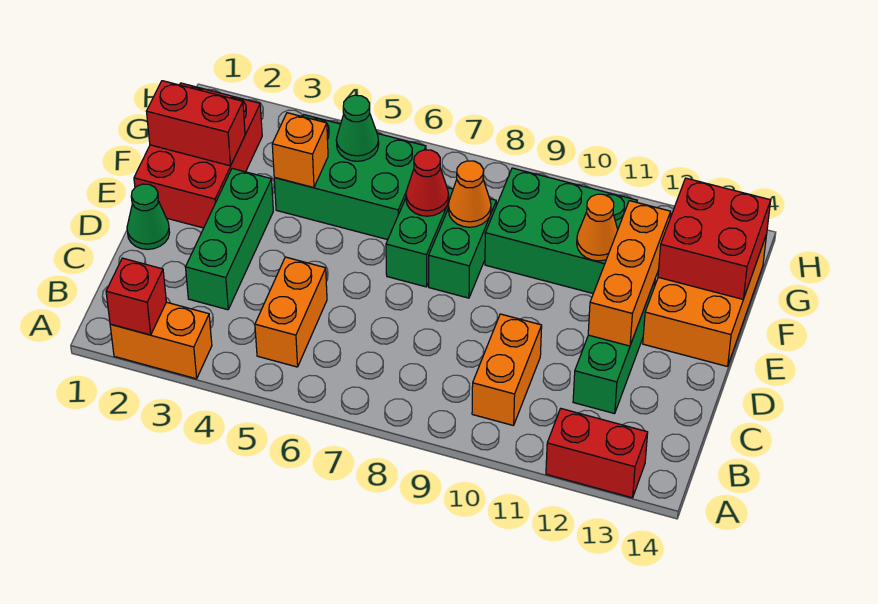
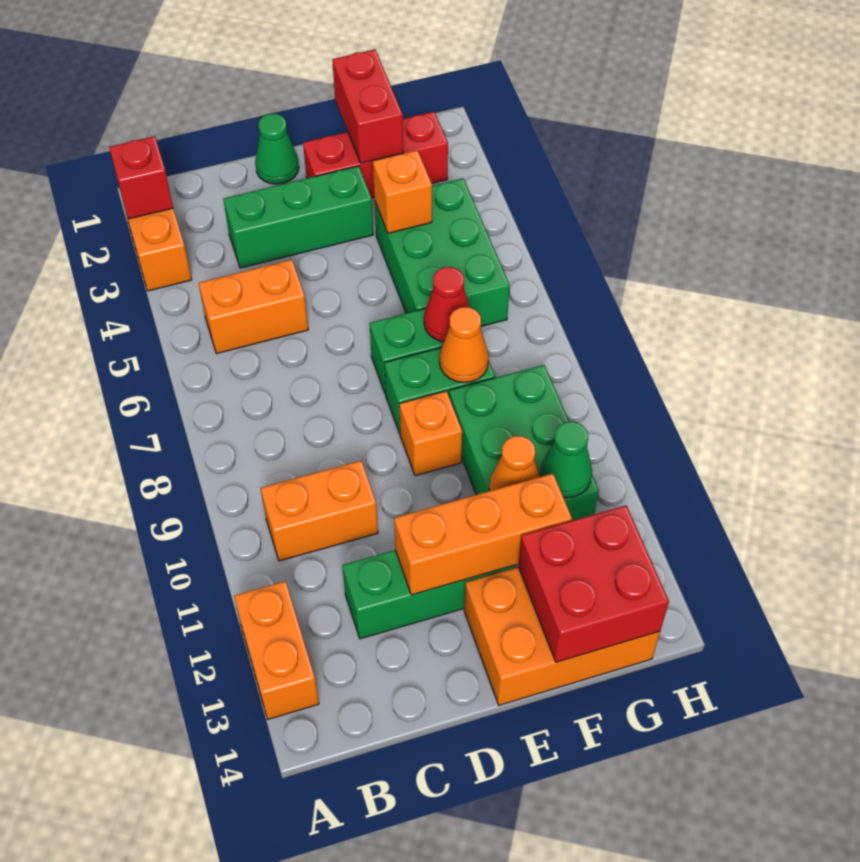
red brick A12:A13 level 1 -> orange brick A12:A13 level 1
red brick E1:G2 level 1 -> red brick E2:G2 level 1
none -> orange brick E9 level 1
green cone G5 level 2 -> green cone G11 level 2

